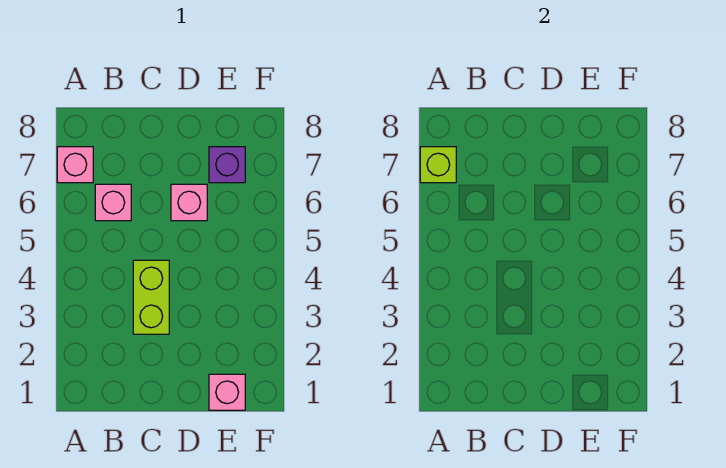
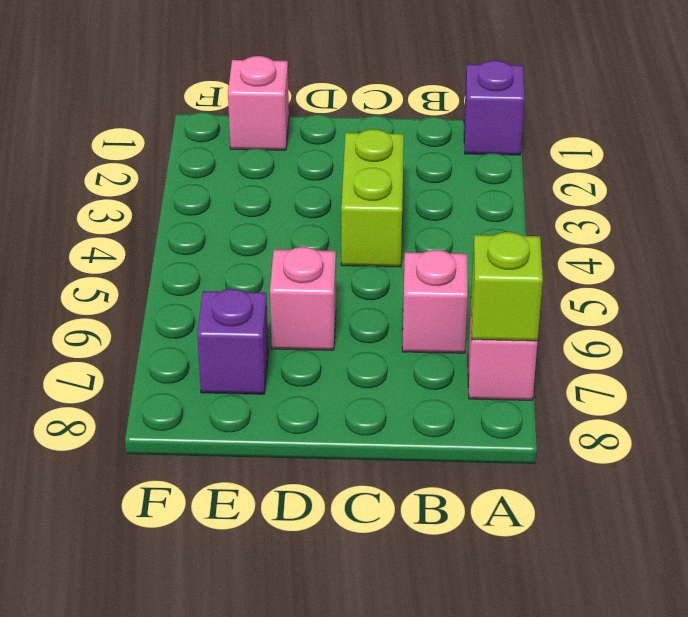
none -> purple brick A1 level 1

